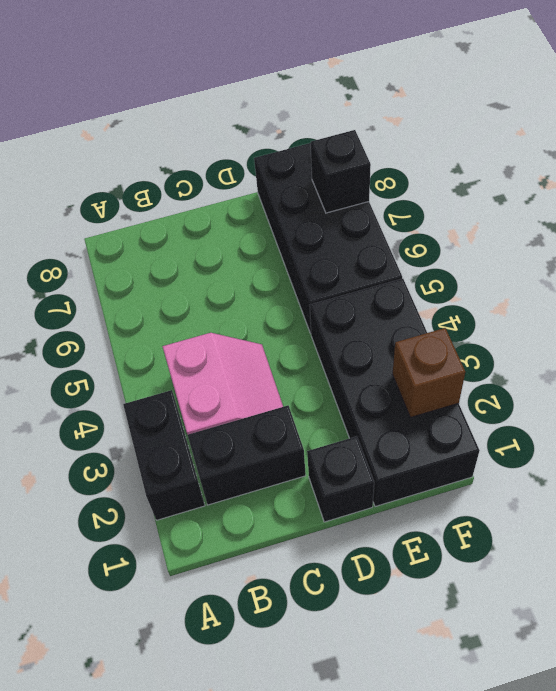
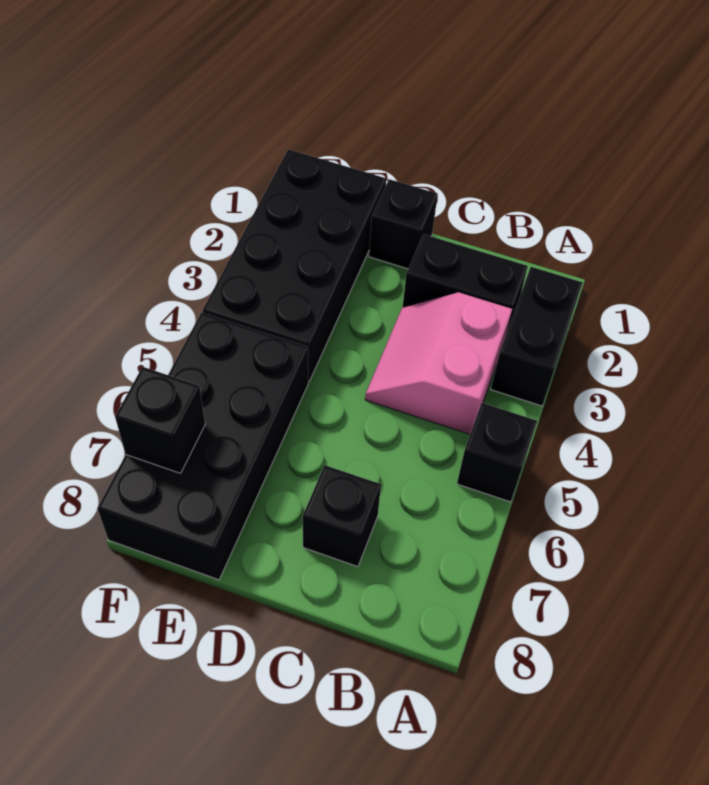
none -> black brick A5 level 1
none -> black brick C7 level 1
brown brick F2 level 2 -> none

